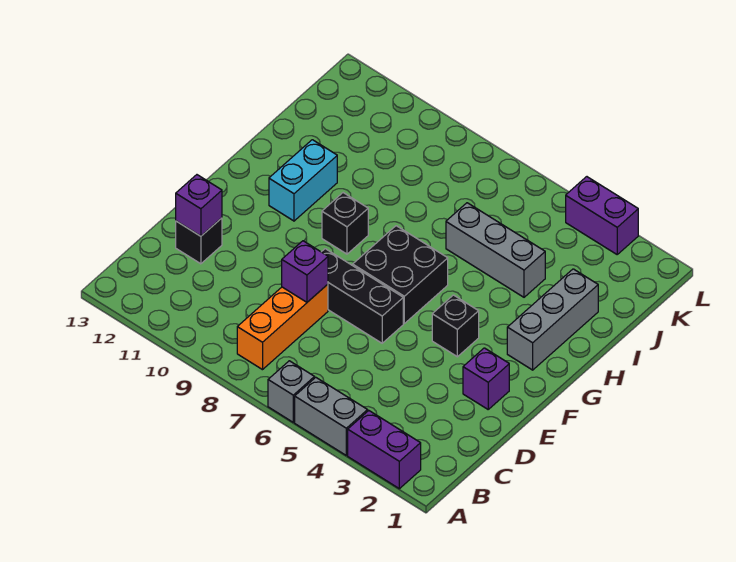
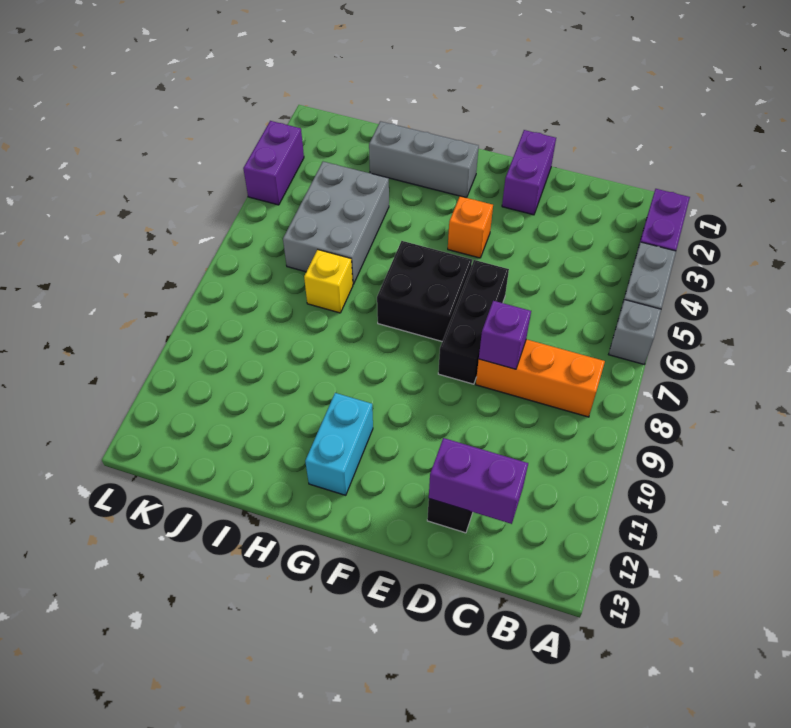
purple brick D12 level 2 -> purple brick C12:D12 level 2
purple brick E2 level 1 -> purple brick E1:E2 level 1
black brick F4 level 1 -> orange brick F4 level 1
black brick G9 level 1 -> none
cyan brick G11:H11 level 1 -> cyan brick G11:G12 level 1
grey brick I4:I6 level 1 -> grey brick I4:J6 level 1
none -> yellow brick I7 level 1

